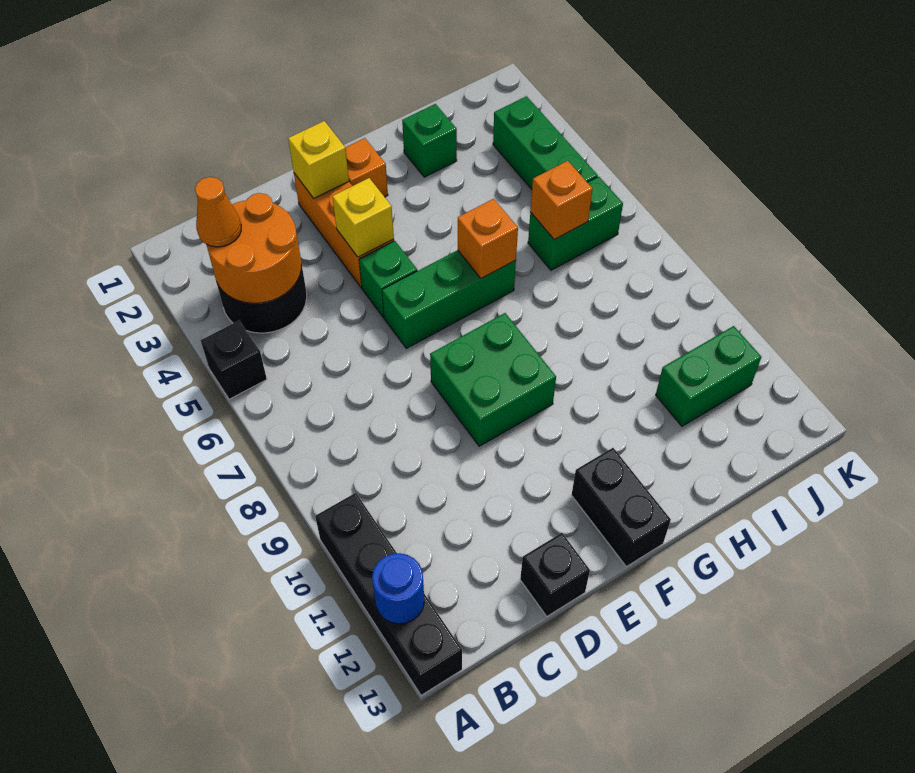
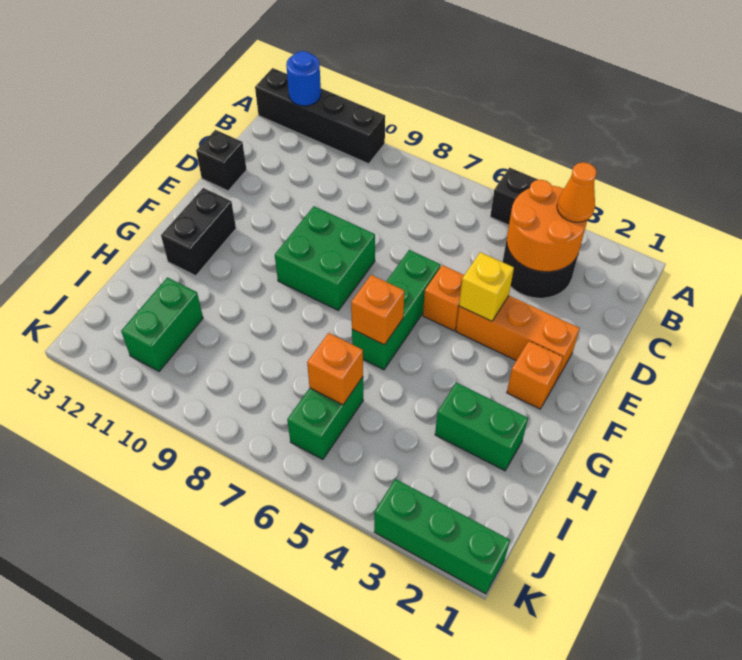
yellow brick E2 level 2 -> none
green brick E5 level 1 -> orange brick E5 level 1
black brick F12:F13 level 1 -> black brick F12:G12 level 1
green brick H2 level 1 -> green brick H2:H3 level 1
green brick J3:J5 level 1 -> green brick K1:K3 level 1

